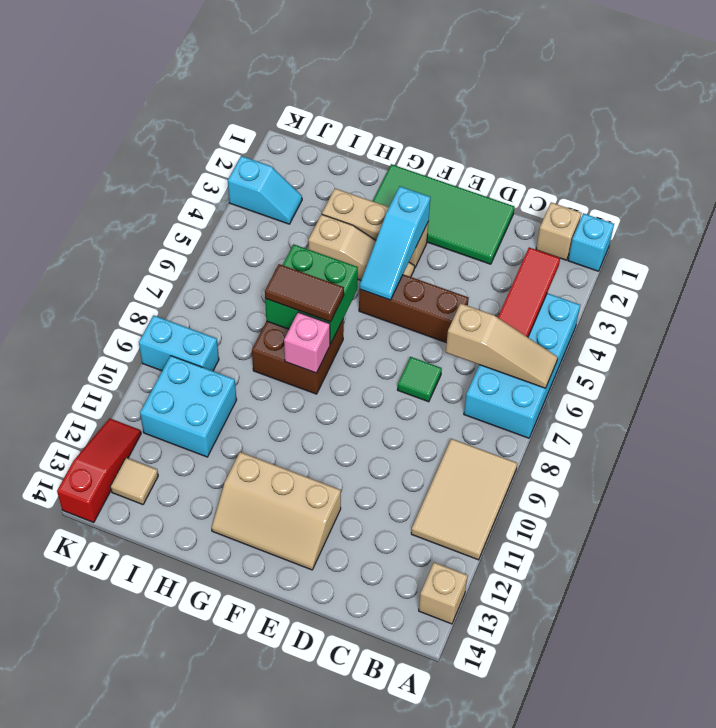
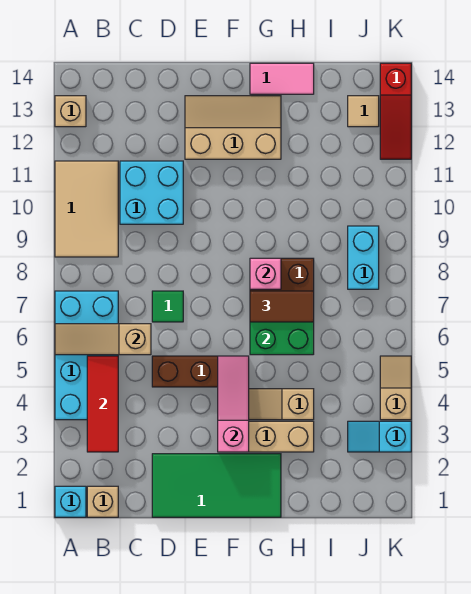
cyan slope F3:F5 level 2 top 3 -> pink slope F3:F5 level 2 top 3
none -> pink tile G14:H14 level 1
cyan brick I10:J11 level 1 -> cyan brick C10:D11 level 1
cyan brick J9:K9 level 1 -> cyan brick J8:J9 level 1
none -> tan slope K4:K5 level 1 top 4

